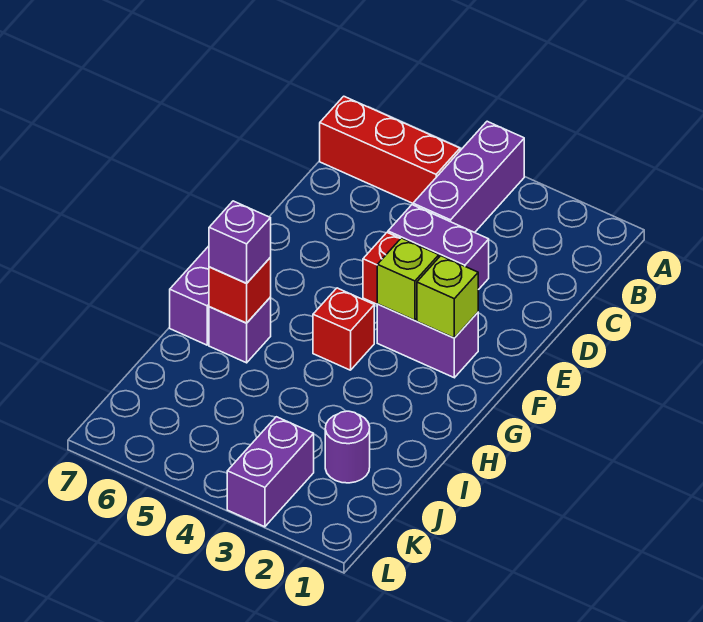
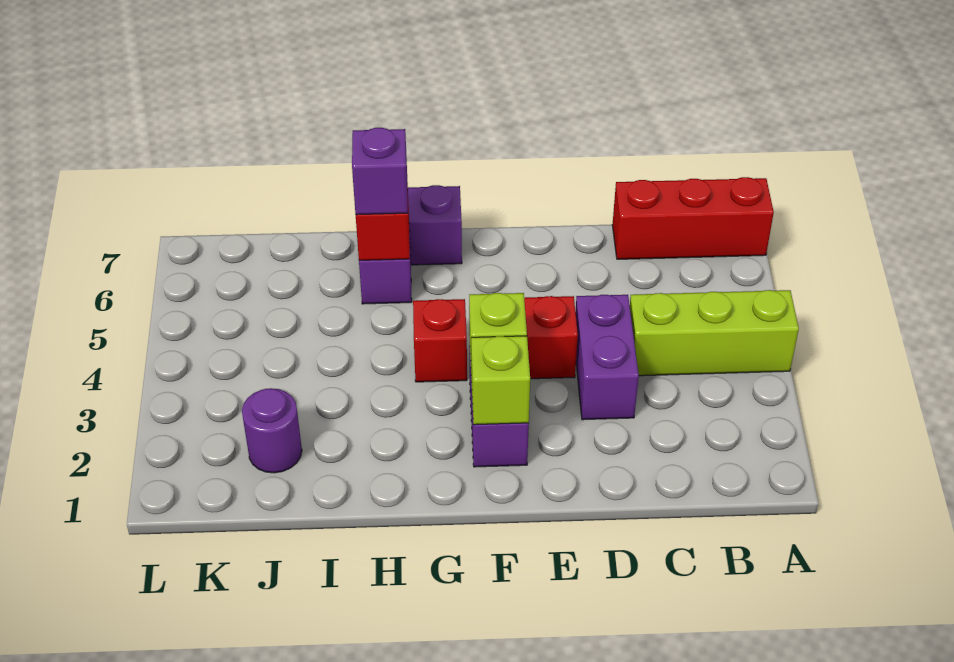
purple brick A4:C4 level 1 -> lime brick A4:C4 level 1
red brick B5:B7 level 1 -> red brick A7:C7 level 1
purple brick K3:L3 level 1 -> none

